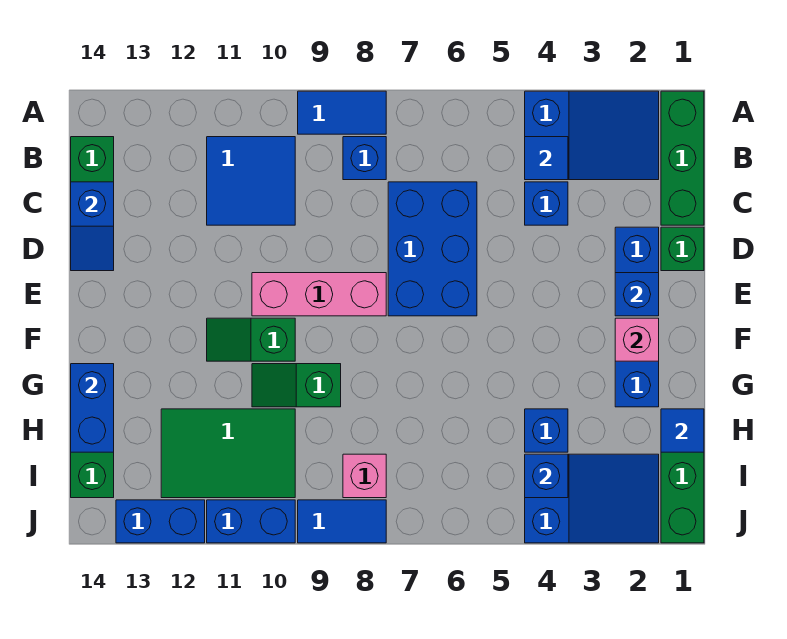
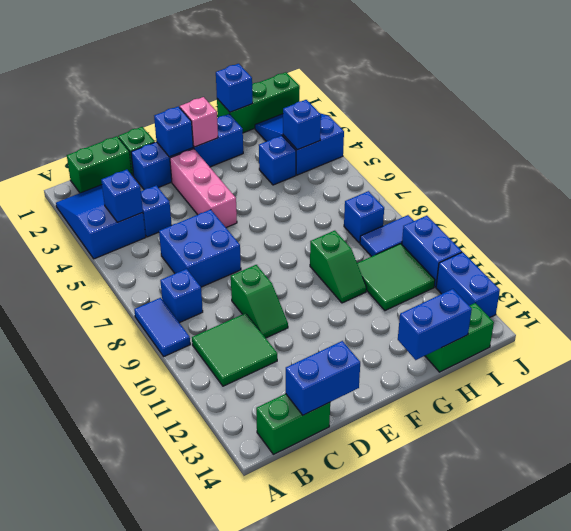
green brick A1:C1 level 1 -> green brick B1:C1 level 1
blue tile B4 level 2 -> blue brick B4 level 2
blue tile B10:C11 level 1 -> green tile B10:C11 level 1
blue brick C6:E7 level 1 -> blue brick C6:D7 level 1
blue slope C14:D14 level 2 top C -> blue brick C14:D14 level 2
pink brick E8:E10 level 1 -> pink brick E3:E5 level 1
green slope F10:F11 level 1 top 10 -> green slope D9:D10 level 1 top 9
blue tile H1 level 2 -> blue brick H1 level 2
green tile H10:I12 level 1 -> green tile H10:I11 level 1
pink brick I8 level 1 -> blue brick I8 level 1
blue tile J8:J9 level 1 -> blue tile I9:J9 level 1

